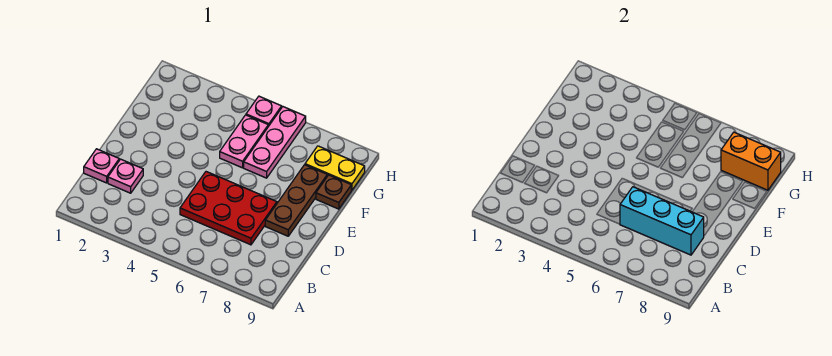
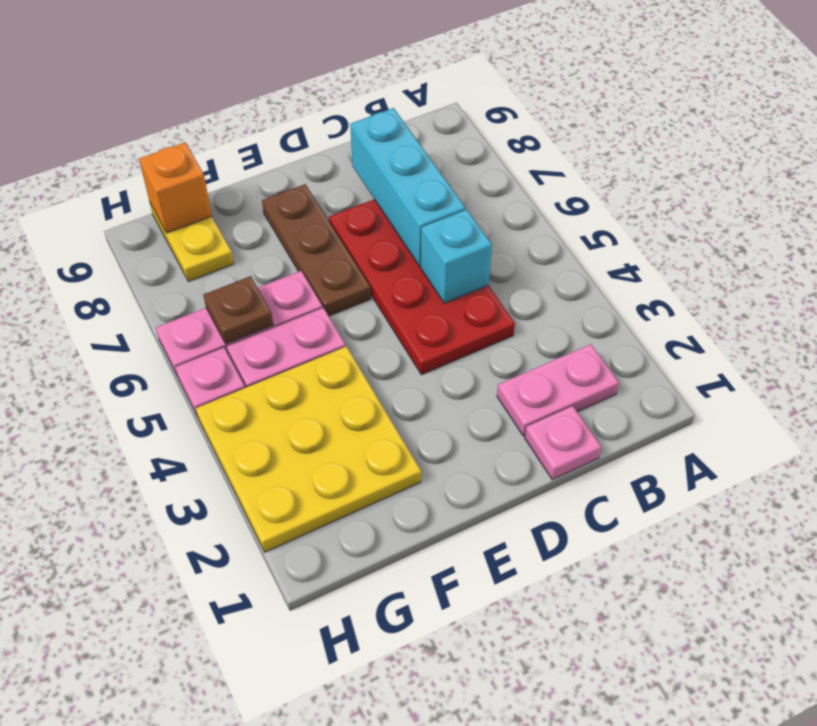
pink plate C2 level 1 -> pink plate B2:C2 level 1
red plate C5:D7 level 1 -> red plate C4:D7 level 1
none -> cyan brick C5 level 2
brown plate D8:F8 level 1 -> brown plate E6:E8 level 1
none -> yellow plate F2:H4 level 1
brown plate F9 level 1 -> brown plate G6 level 2
orange brick G8:G9 level 2 -> orange brick G9 level 2

